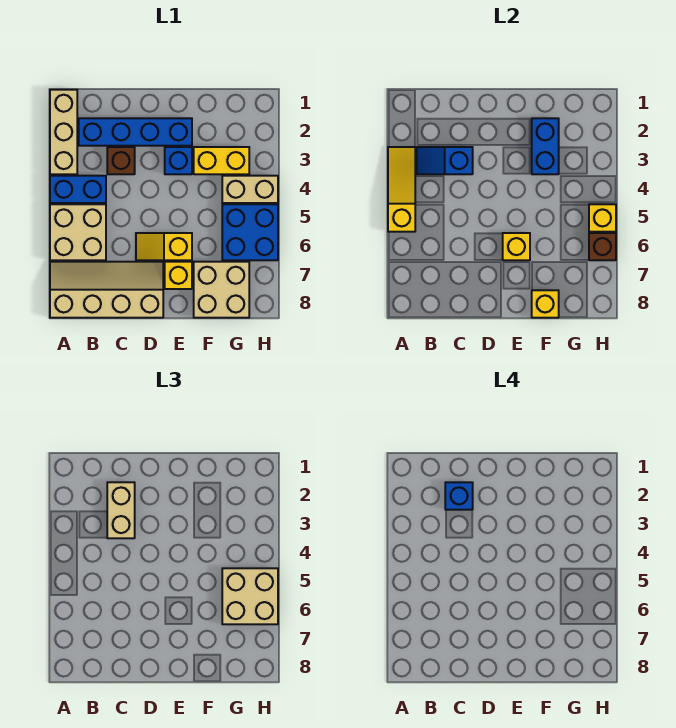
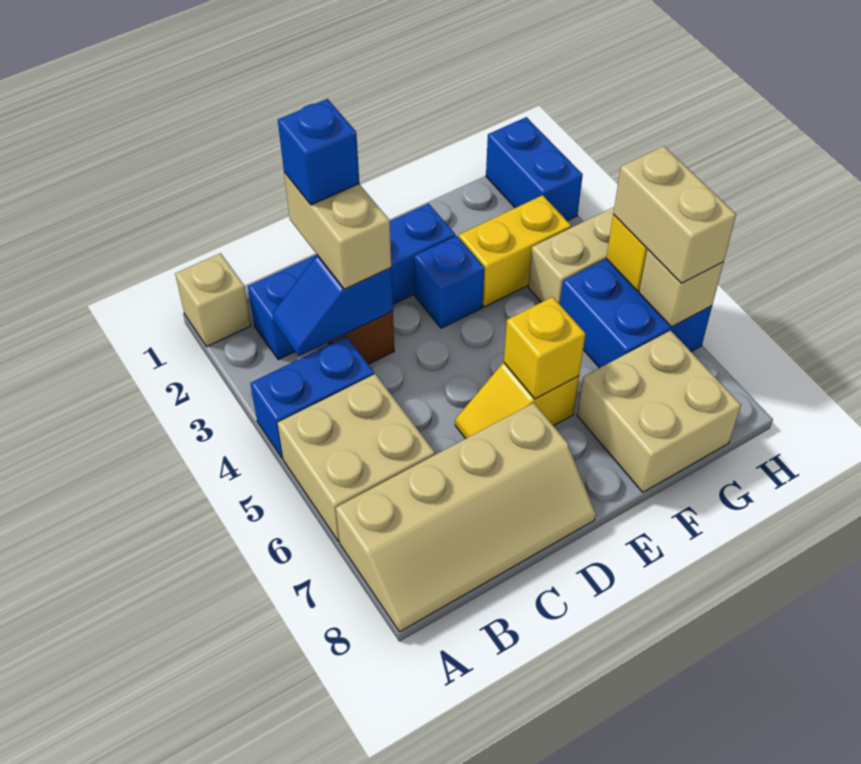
tan brick A1:A3 level 1 -> tan brick A1 level 1
yellow slope A3:A5 level 2 top 5 -> none
tan slope A7:D8 level 1 top 8 -> tan slope A7:D8 level 1 top 7
yellow brick E7 level 1 -> none
blue brick F2:F3 level 2 -> blue brick H1:H2 level 1
yellow brick F8 level 2 -> none
tan brick G5:H6 level 3 -> tan brick H5:H6 level 3
brown brick H6 level 2 -> tan brick H6 level 2

